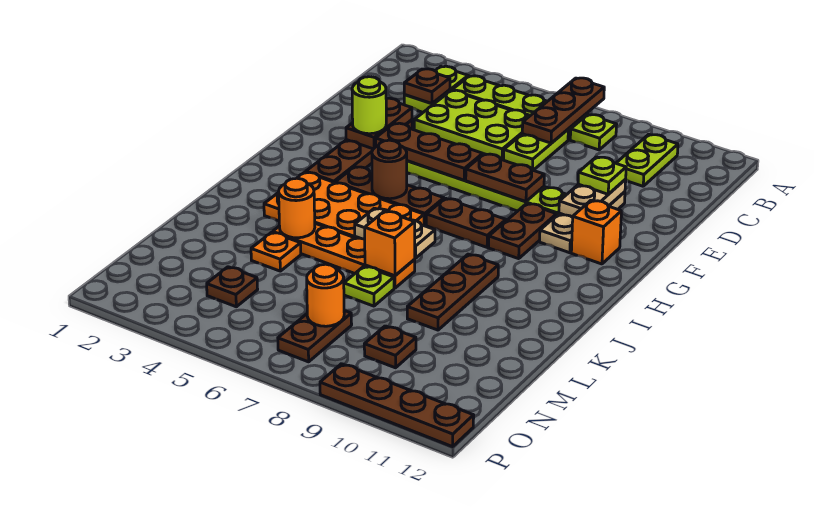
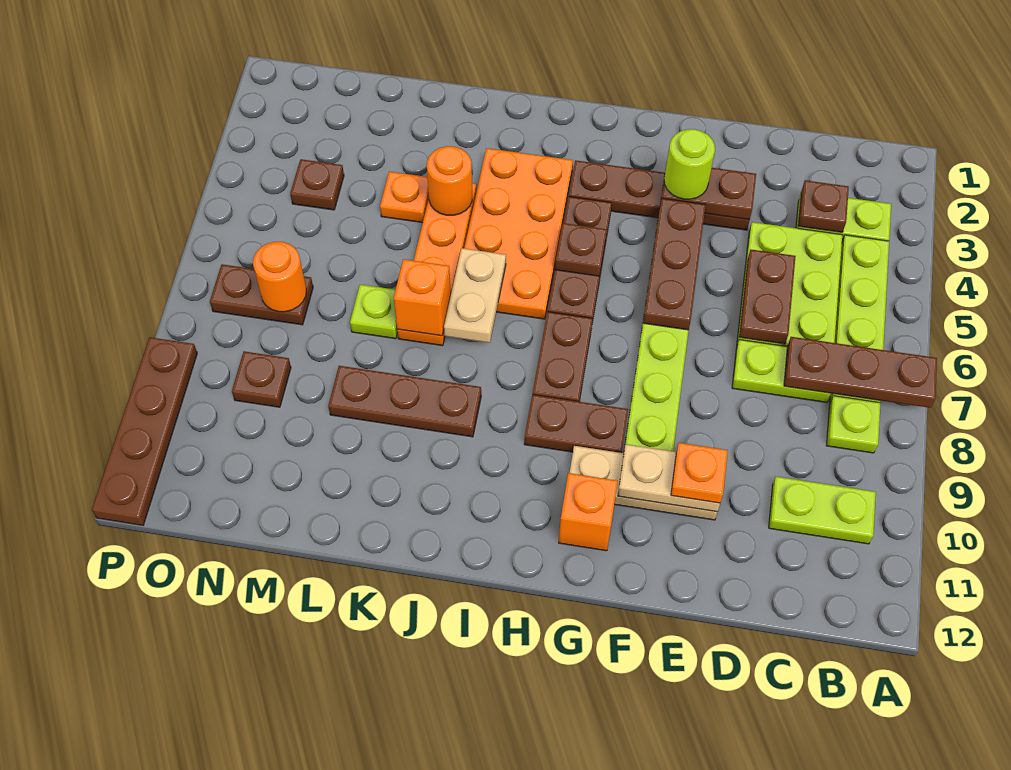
lime plate E10 level 3 -> orange plate E10 level 3
brown plate F7:F8 level 2 -> brown plate D5:D6 level 2
brown round brick H5 level 2 -> brown plate H5 level 2

